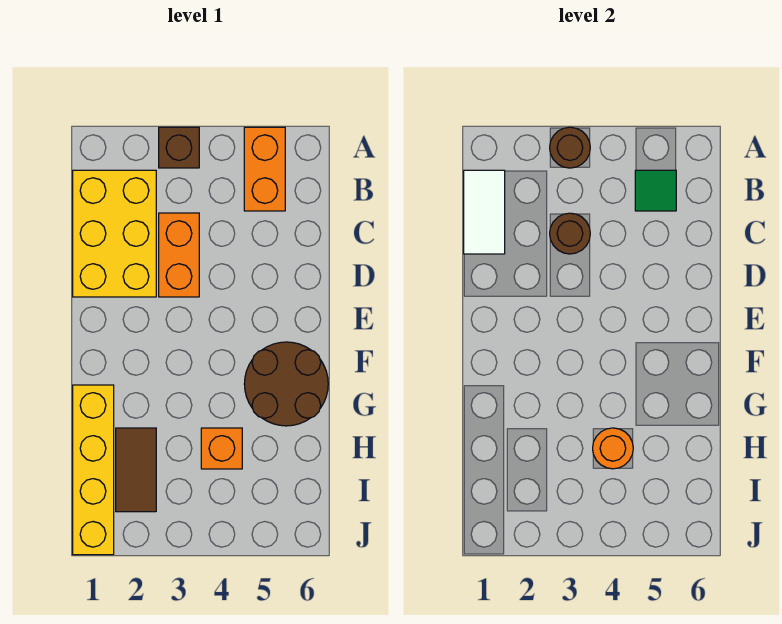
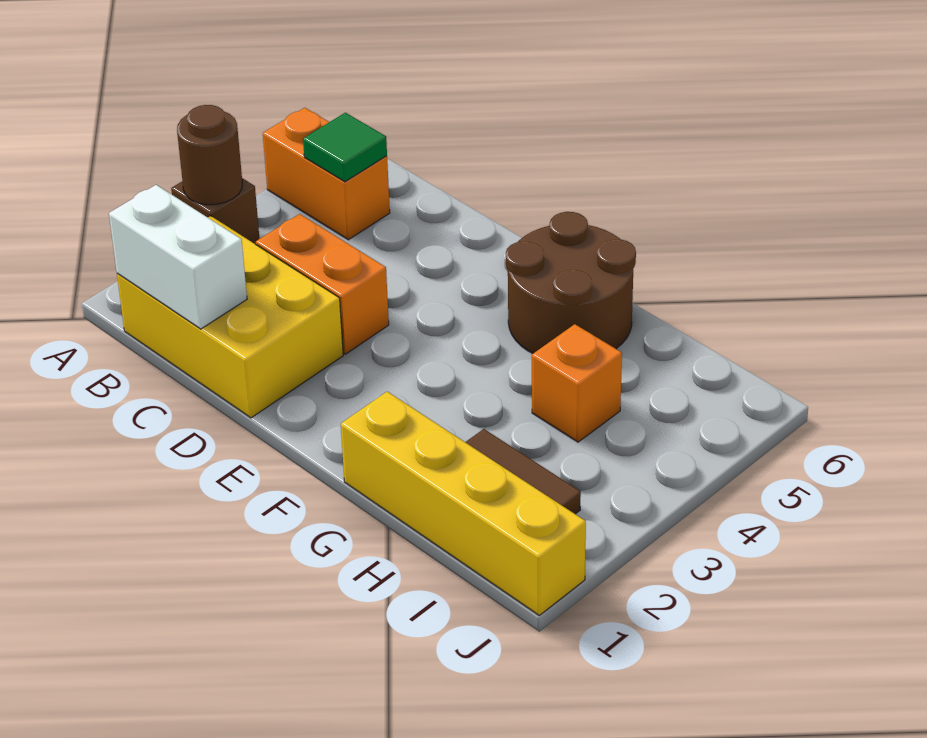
white tile B1:C1 level 2 -> white brick B1:C1 level 2
brown round brick C3 level 2 -> none
orange round brick H4 level 2 -> none

